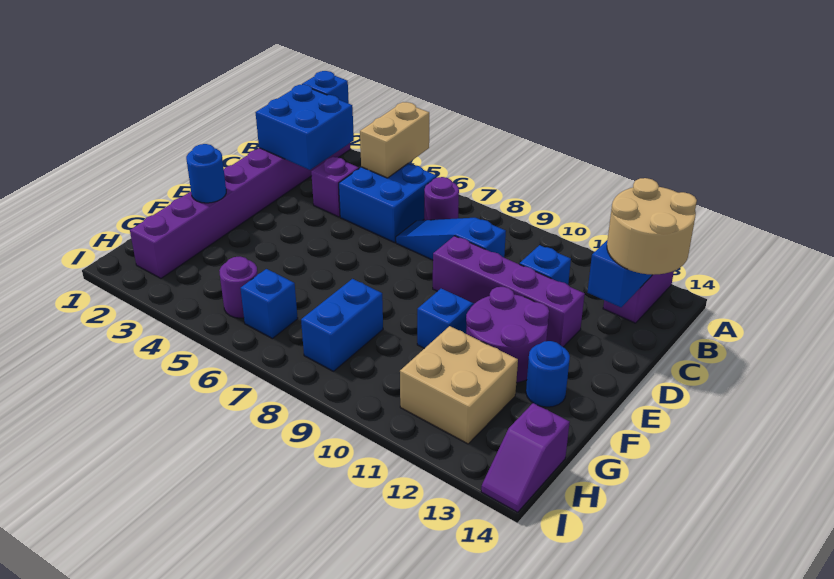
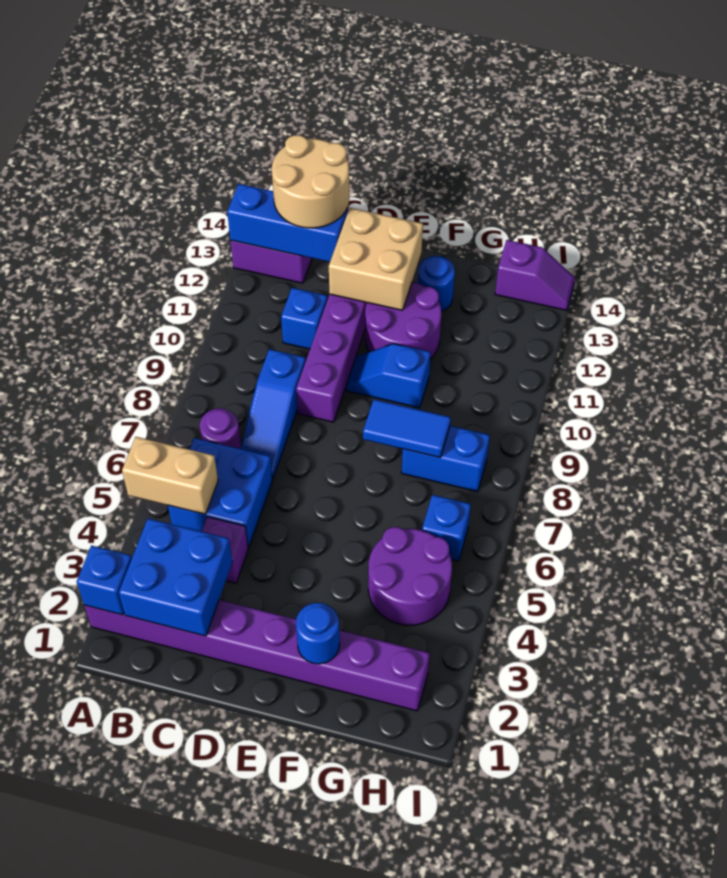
none -> blue tile F8:G8 level 2
tan brick G11:H12 level 1 -> tan brick D12:E13 level 2
purple round brick H5 level 1 -> purple round brick G4:H5 level 1

